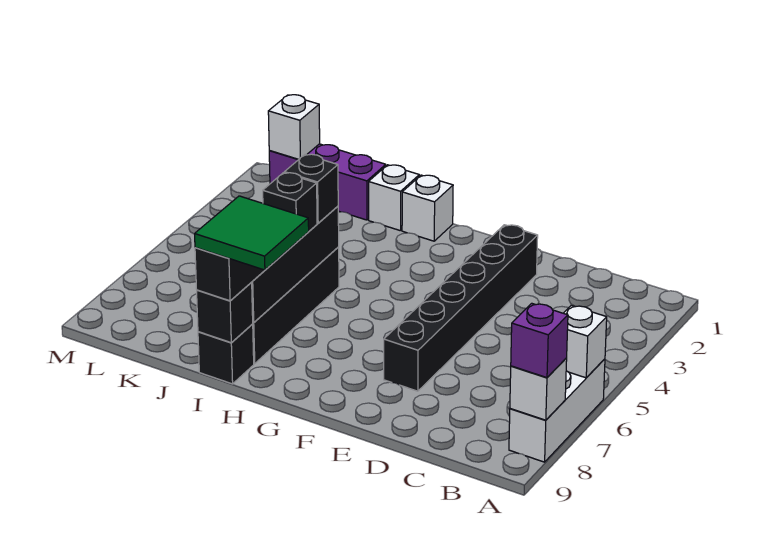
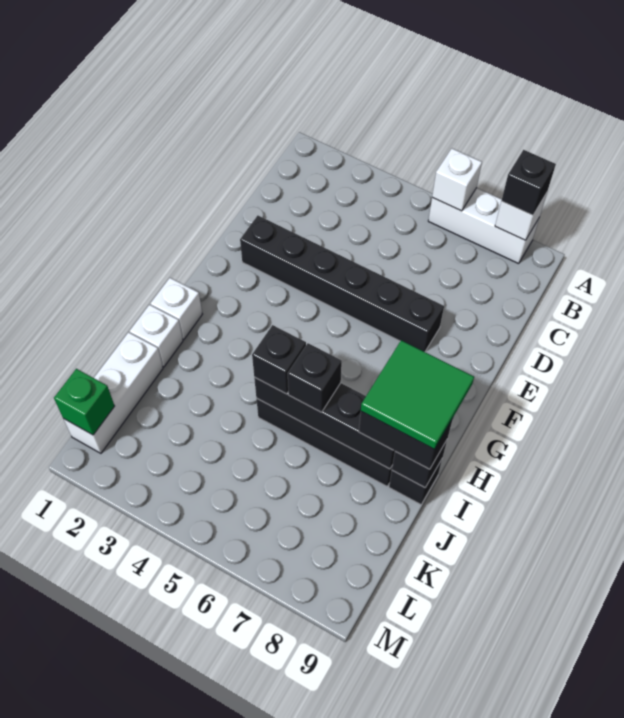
purple brick A8 level 3 -> black brick A8 level 3
purple brick J1:L1 level 1 -> white brick J1:L1 level 1
white brick L1 level 2 -> green brick L1 level 2

